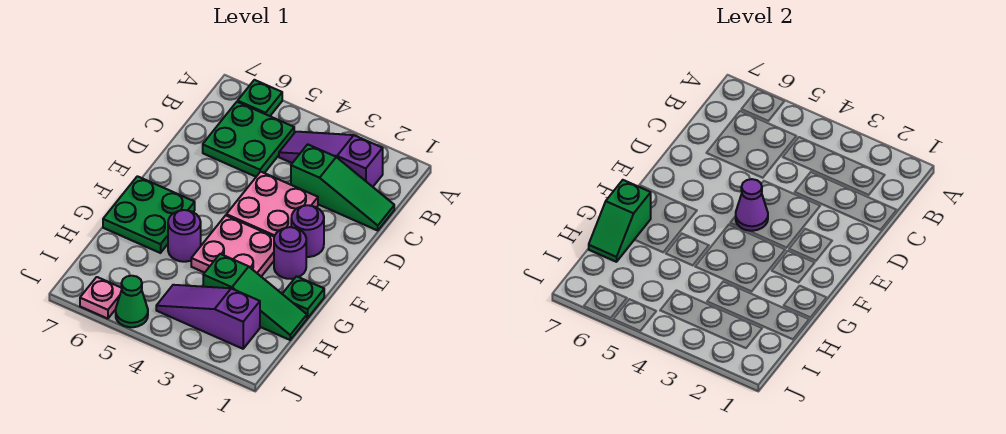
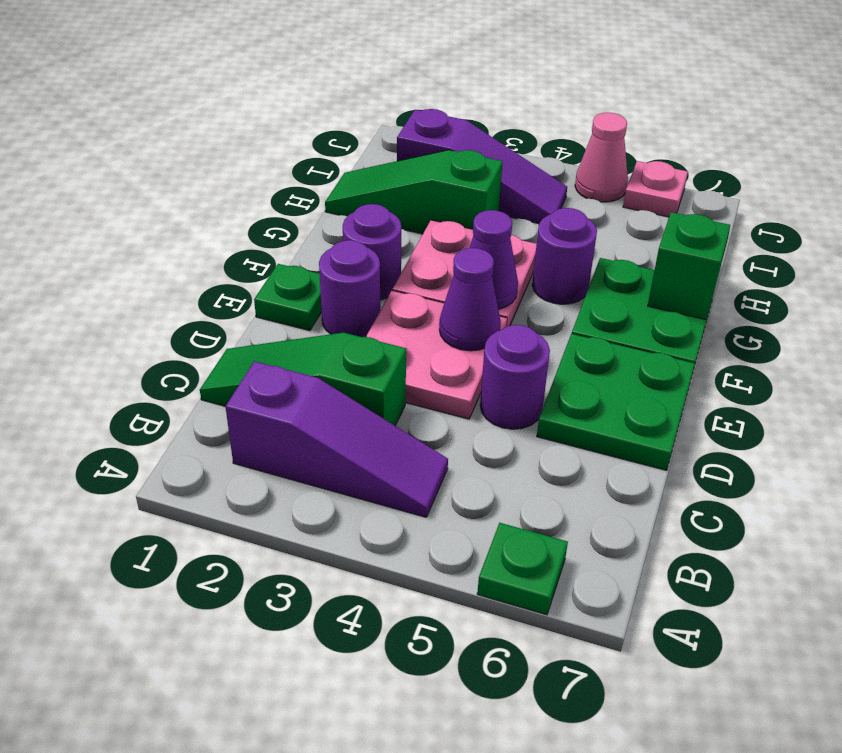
green plate B5:C6 level 1 -> green plate D6:E7 level 1
none -> purple round brick D5 level 1
none -> purple cone F4 level 2
green plate G1 level 1 -> green plate E1 level 1
green cone J5 level 1 -> pink cone J5 level 1

